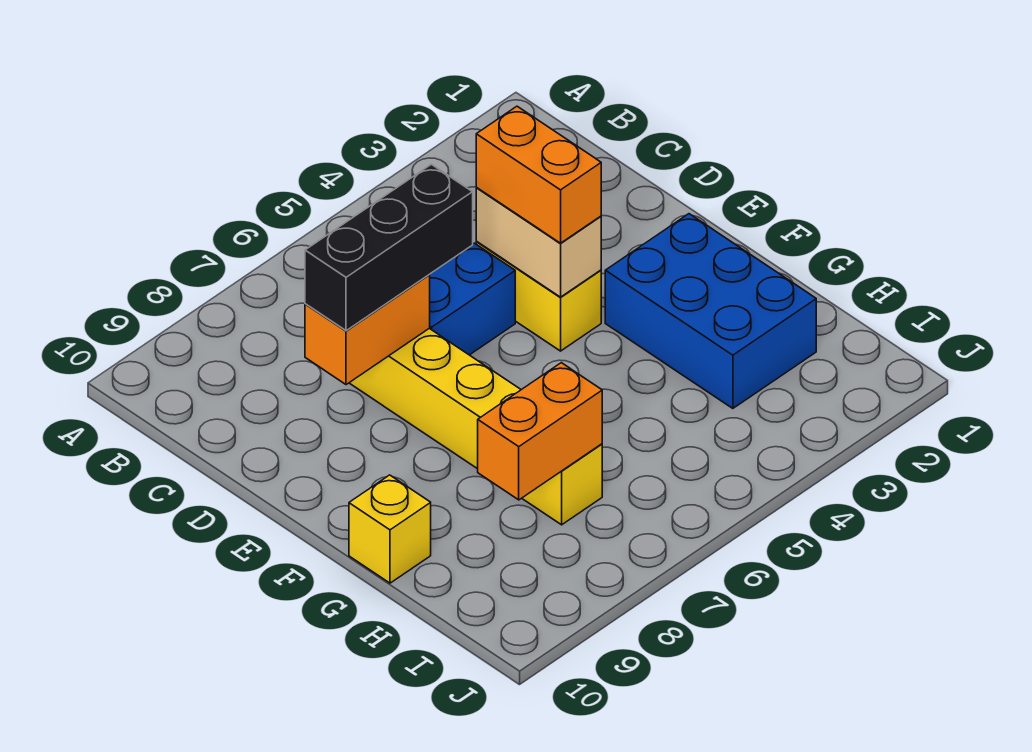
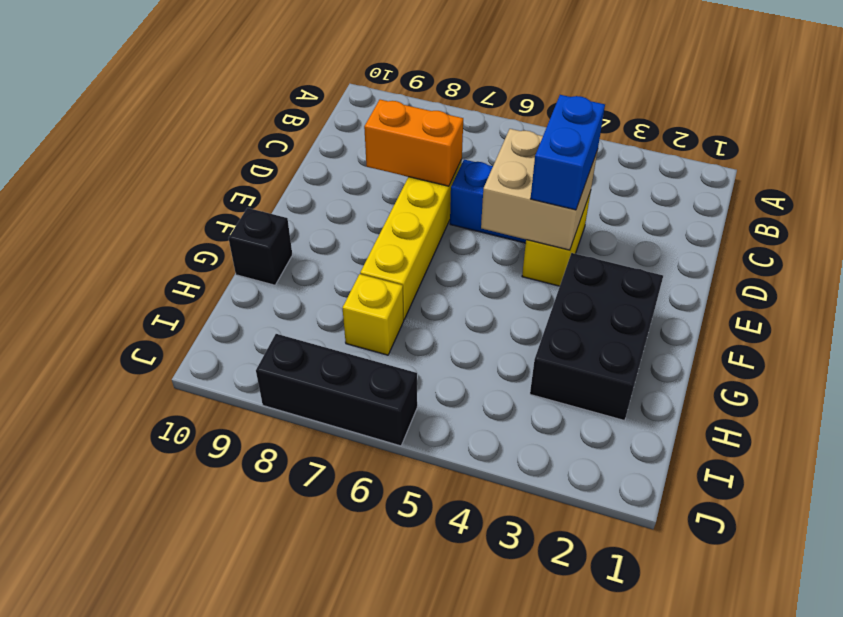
tan brick D4:E4 level 2 -> tan brick D4:E5 level 2
orange brick D4:E4 level 3 -> blue brick D4:E4 level 3
black brick D6:D8 level 3 -> black brick J6:J8 level 1
blue brick F2:H3 level 1 -> black brick F2:H3 level 1
yellow brick G10 level 1 -> black brick G10 level 1
orange brick H7:H8 level 2 -> none

